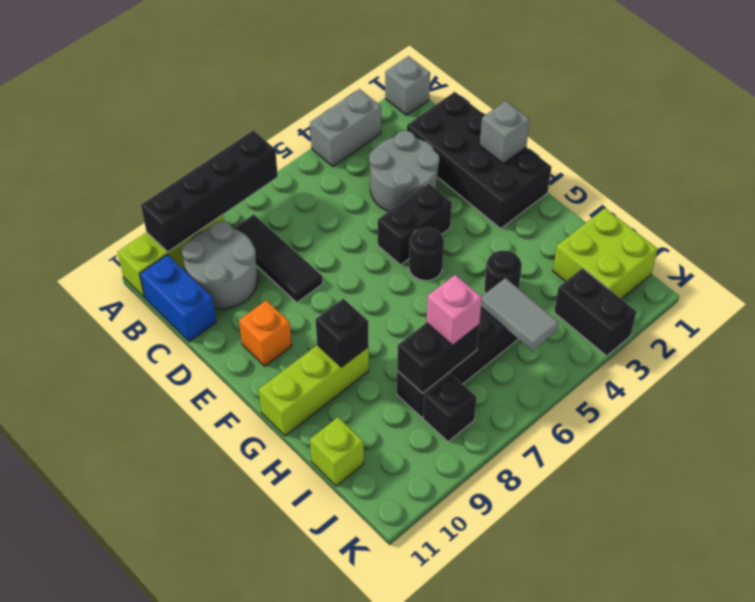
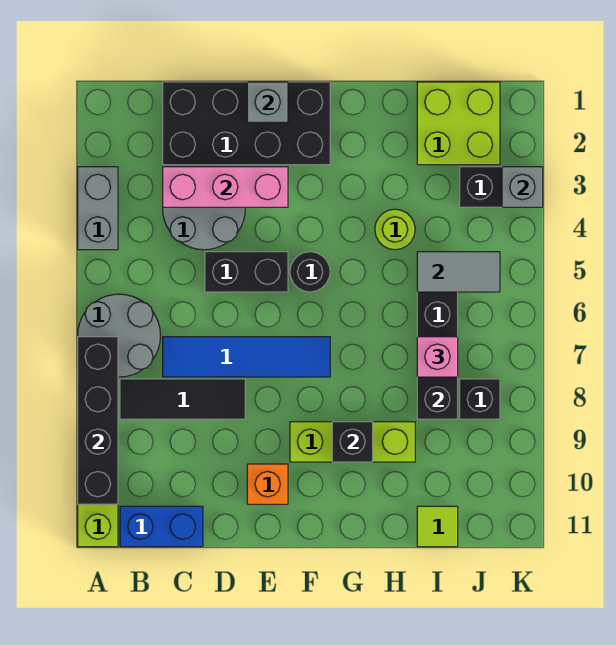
grey brick A1 level 1 -> grey brick K3 level 2
grey round brick B9:C10 level 1 -> grey round brick A6:B7 level 1
none -> pink brick C3:E3 level 2
none -> blue tile C7:F7 level 1
black brick E4:E5 level 1 -> black brick D5:E5 level 1
lime brick G9:G11 level 1 -> lime brick F9:H9 level 1
black round brick H4 level 1 -> lime round brick H4 level 1
lime brick I11 level 1 -> lime tile I11 level 1

